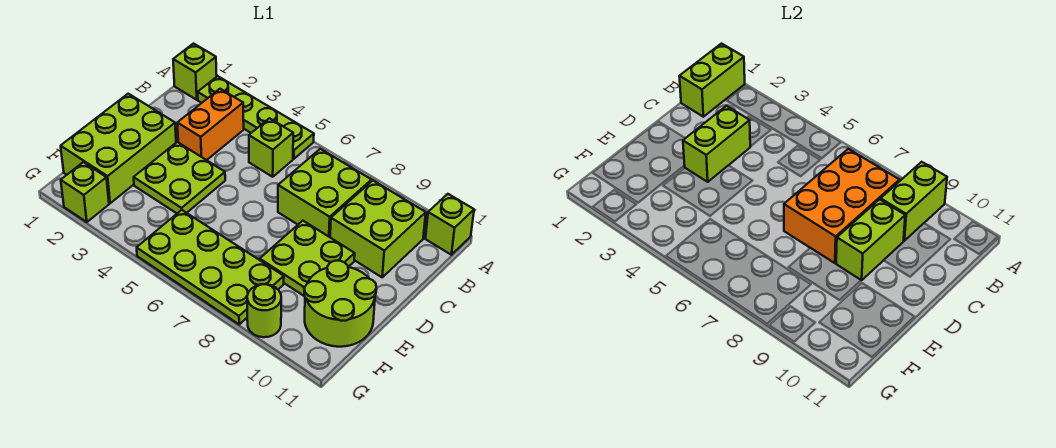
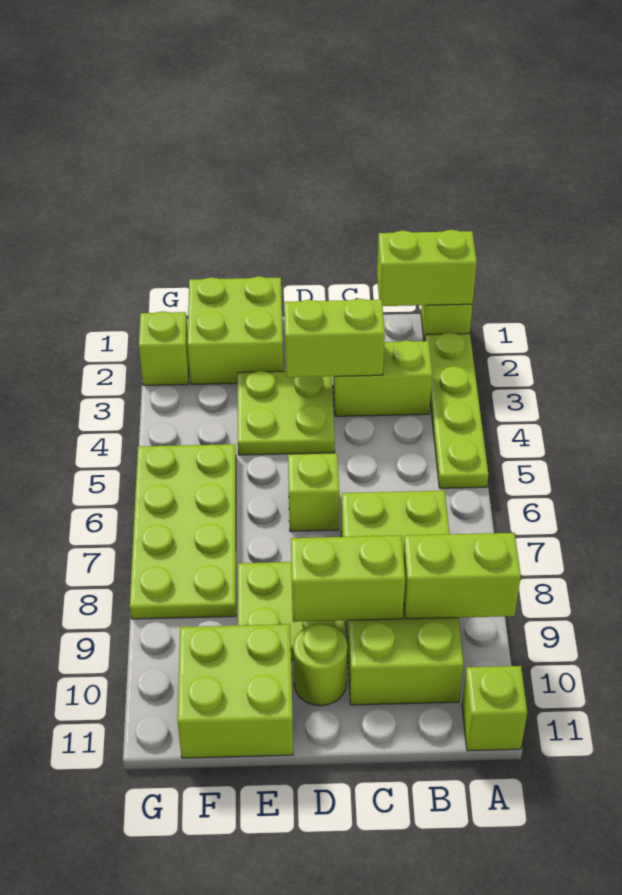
orange brick B3:C3 level 1 -> lime brick B3:C3 level 1
lime brick B5 level 1 -> lime brick D6 level 1
orange brick B7:D8 level 2 -> none
lime brick D1:F2 level 1 -> lime brick E1:F2 level 1
lime round brick E10:F11 level 1 -> lime brick E10:F11 level 1
lime round brick G9 level 1 -> lime round brick D10 level 1

